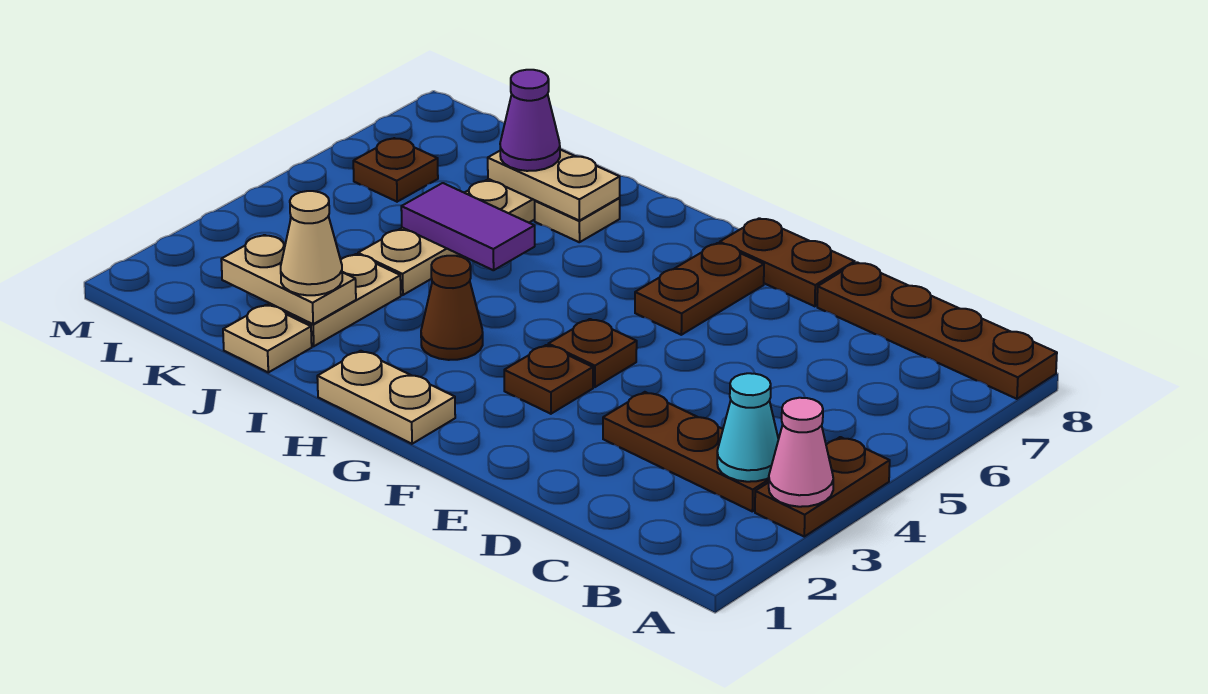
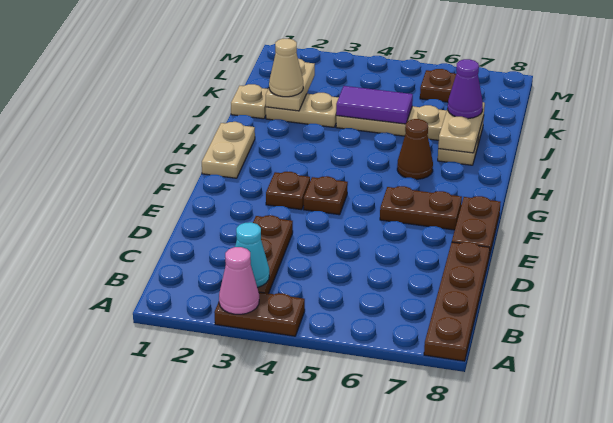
brown cone H3 level 1 -> brown cone H6 level 1
purple tile I5:J5 level 2 -> purple tile J4:J5 level 2

